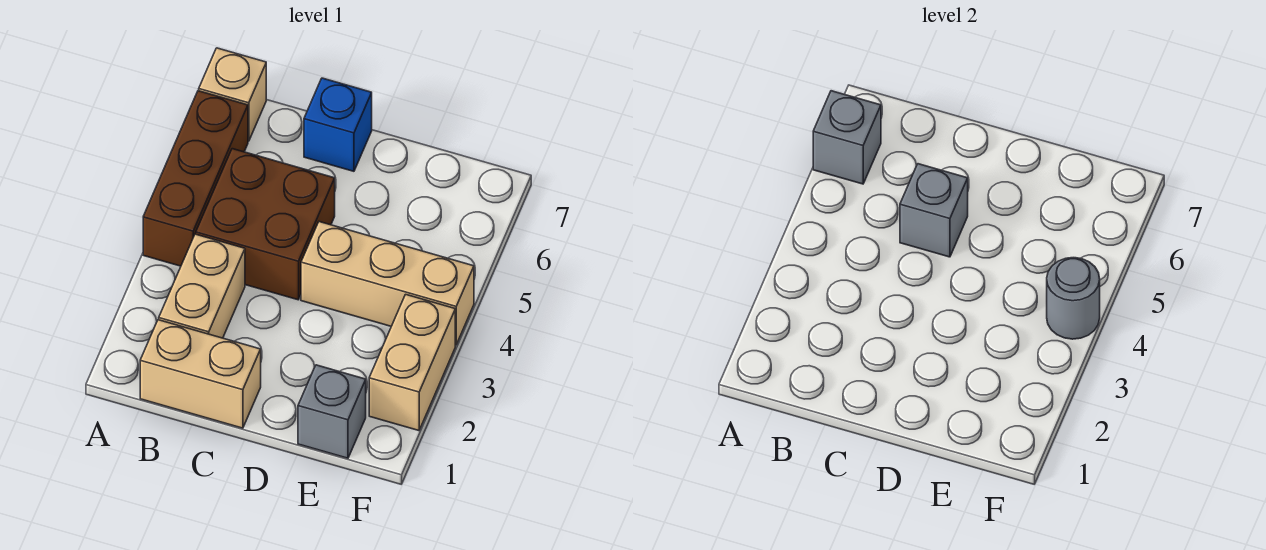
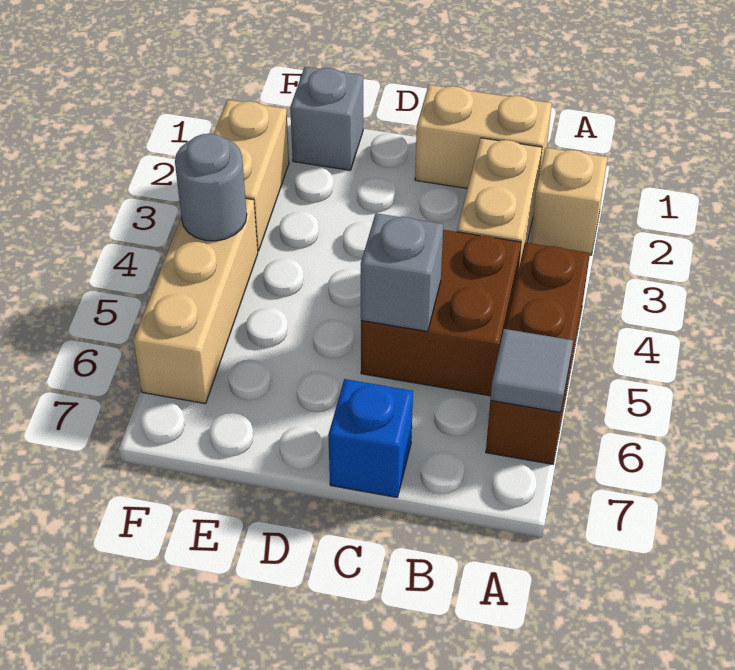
grey brick A6 level 2 -> grey tile A6 level 2
tan brick A7 level 1 -> tan brick A2 level 1
tan brick D4:F4 level 1 -> tan brick F4:F6 level 1

